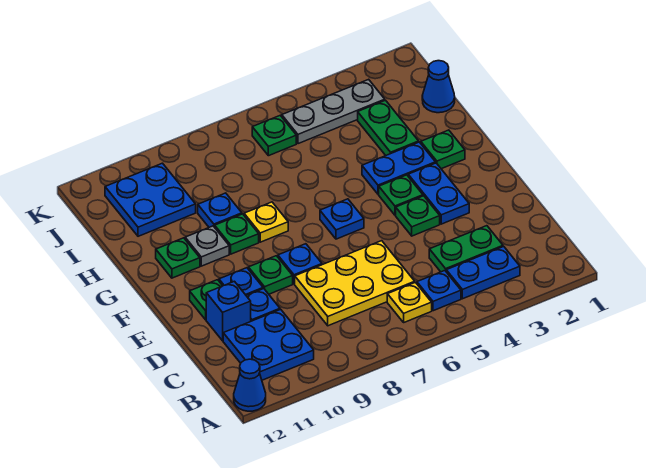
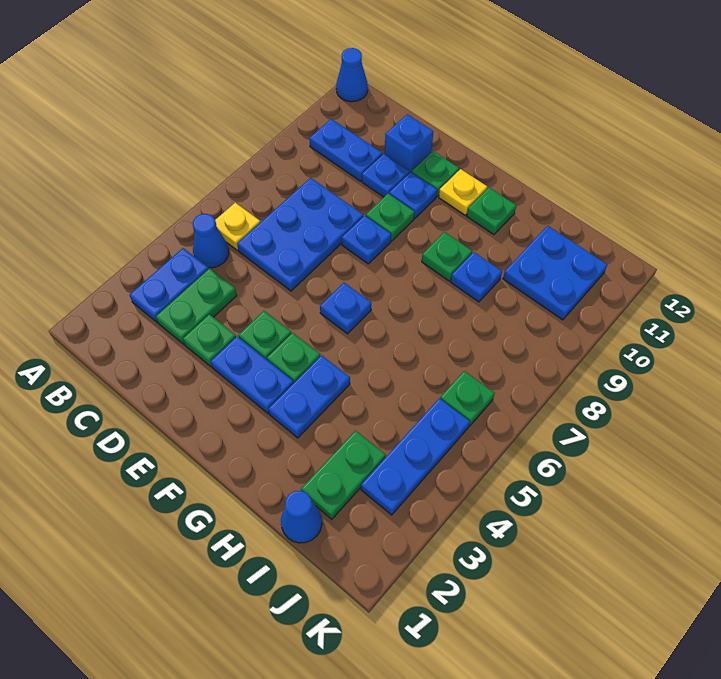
blue plate B5 level 1 -> blue cone B5 level 1
blue plate B10:C11 level 1 -> blue plate B10:C10 level 1
yellow plate C6:D8 level 1 -> blue plate C6:D8 level 1
green plate G2 level 1 -> green plate D3 level 1
yellow plate G8 level 1 -> yellow plate F11 level 1
grey plate G10 level 1 -> none
green plate H3:I3 level 1 -> green plate I2:I3 level 1
grey plate J3:J5 level 1 -> blue plate J3:J5 level 1

